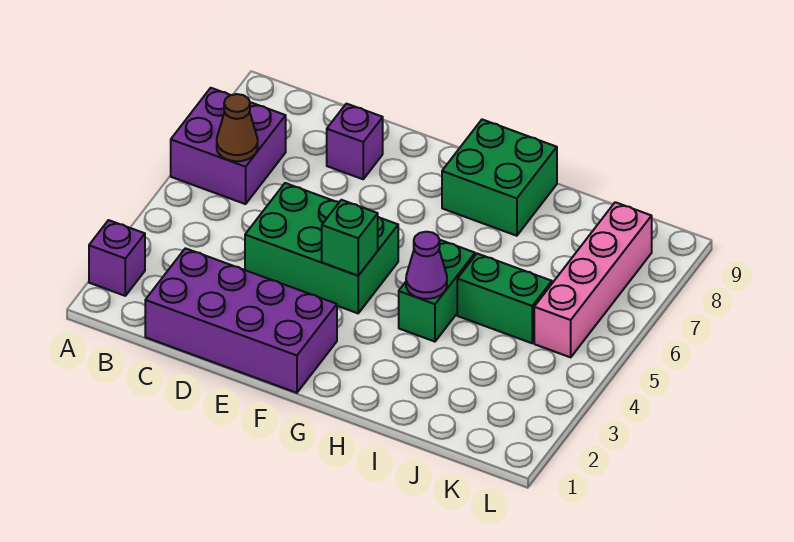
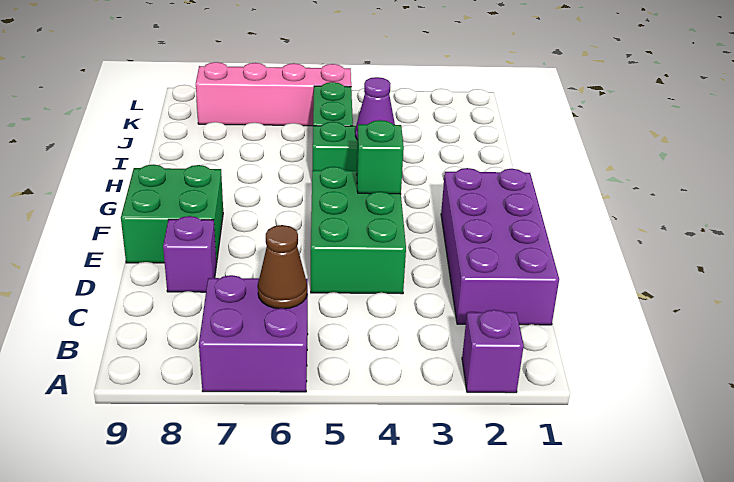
green brick G8:H9 level 1 -> green brick E8:F9 level 1

